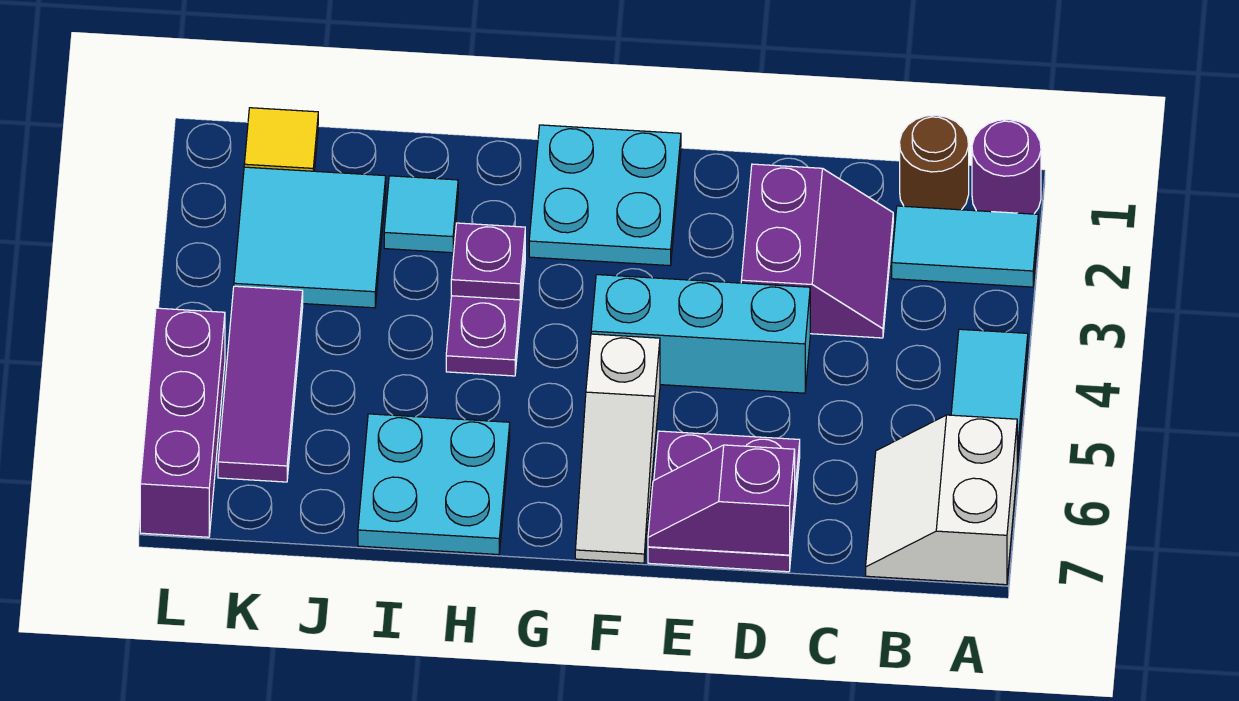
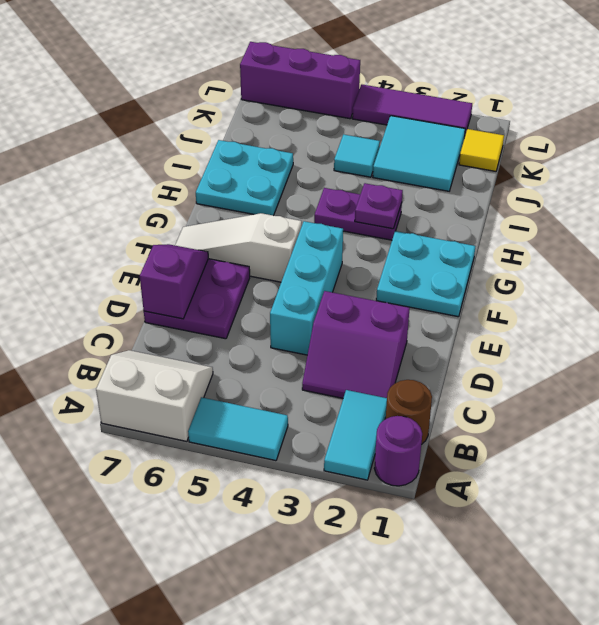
cyan tile I2 level 1 -> cyan tile J4 level 1
purple tile K4:K6 level 1 -> purple tile L2:L4 level 1

